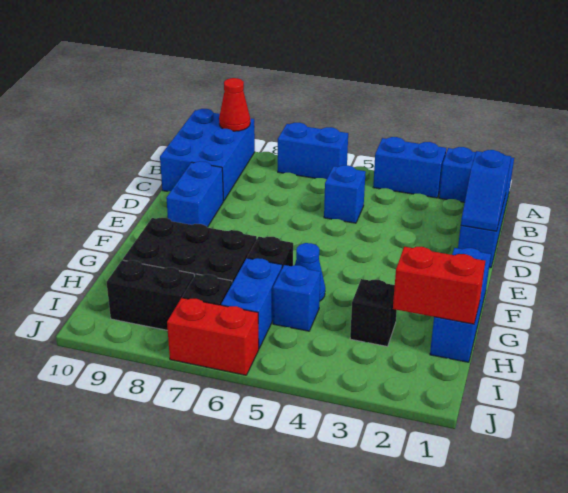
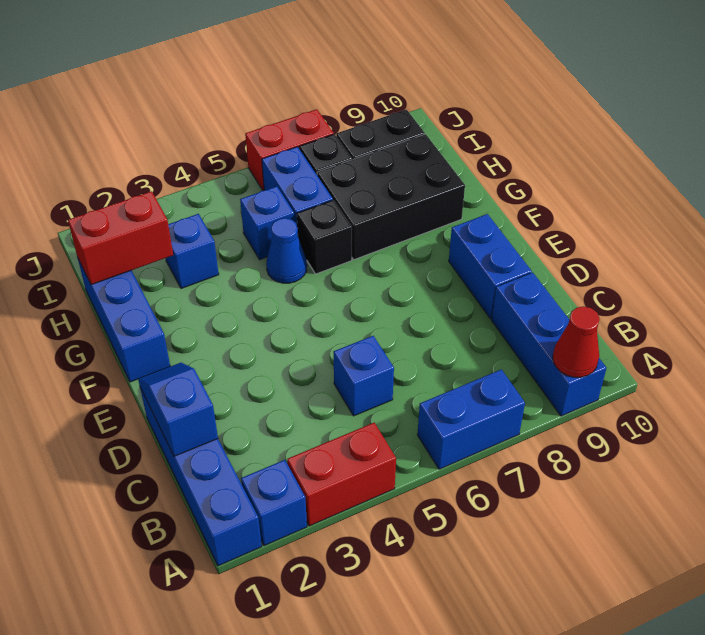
blue brick A3:A4 level 1 -> red brick A3:A4 level 1
blue brick A9:C10 level 1 -> blue brick A9:C9 level 1
black brick H3 level 1 -> blue brick H3 level 1

